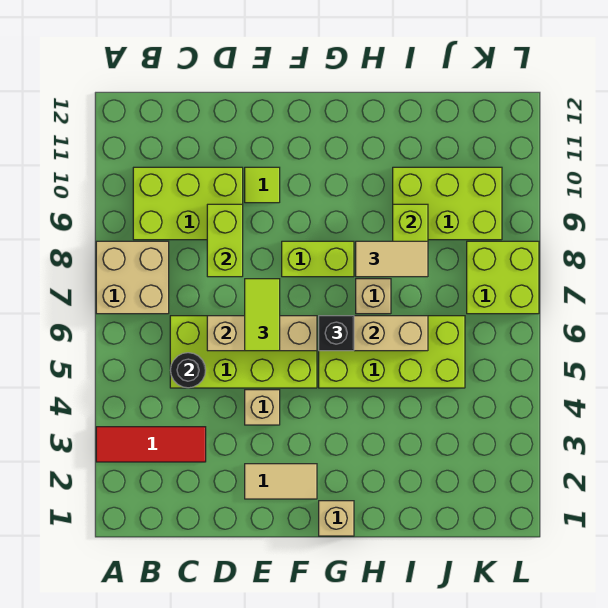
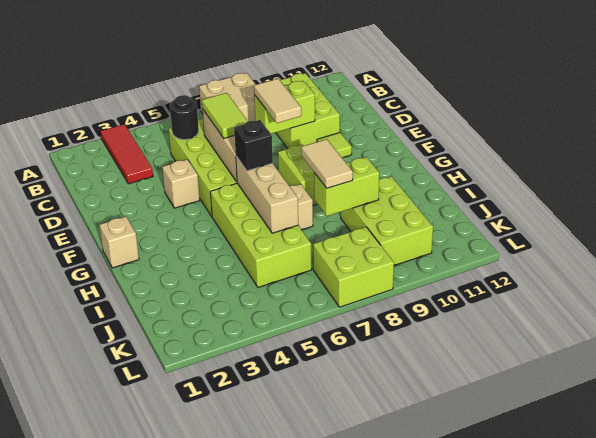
tan tile E2:F2 level 1 -> tan tile D8:E8 level 3
lime tile E6:E7 level 3 -> lime tile D6:E6 level 3

